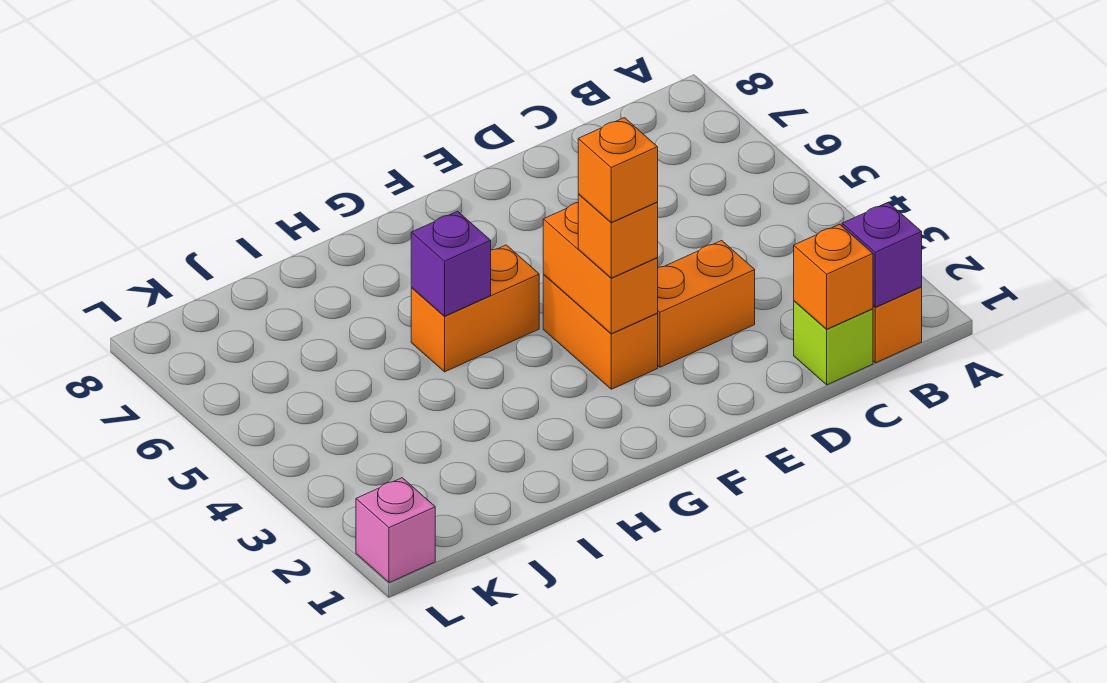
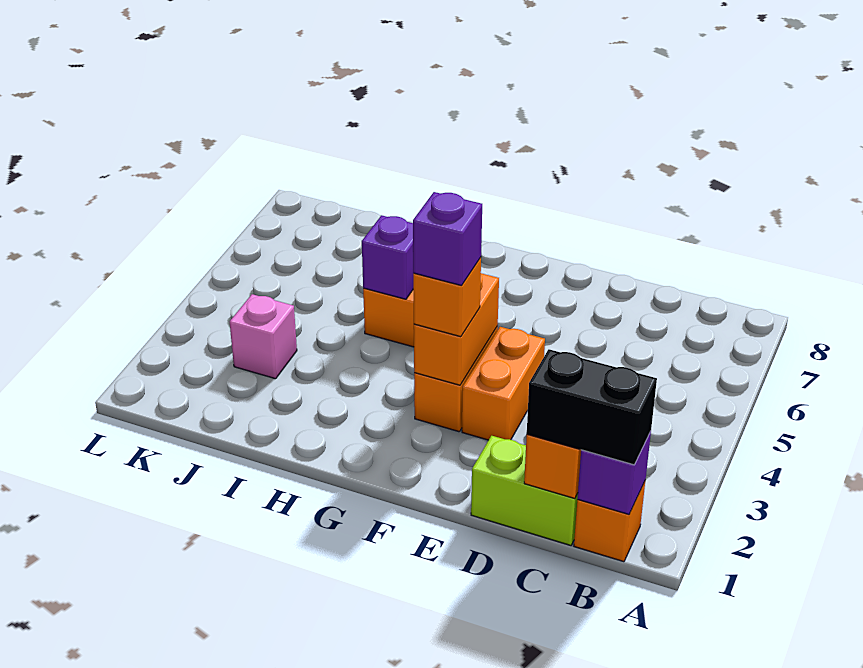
none -> black brick B1:C1 level 3
lime brick C1 level 1 -> lime brick C1:D1 level 1
orange brick D3:E3 level 1 -> orange brick E3:E4 level 1
orange brick F3 level 4 -> purple brick F3 level 4
pink brick L1 level 1 -> pink brick J3 level 1

